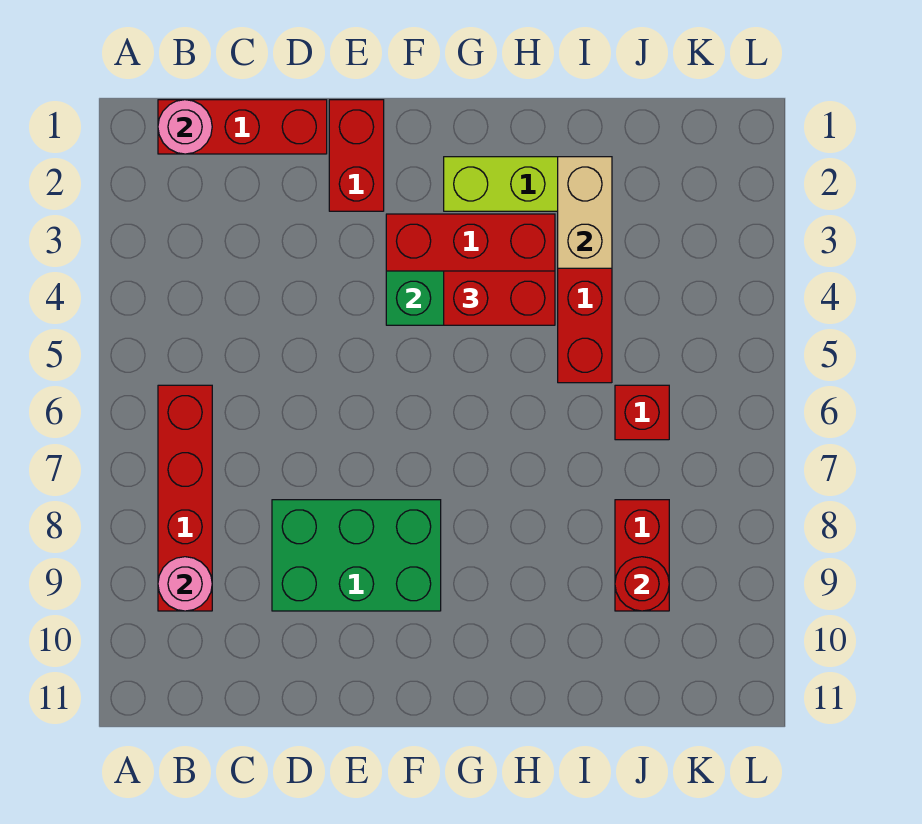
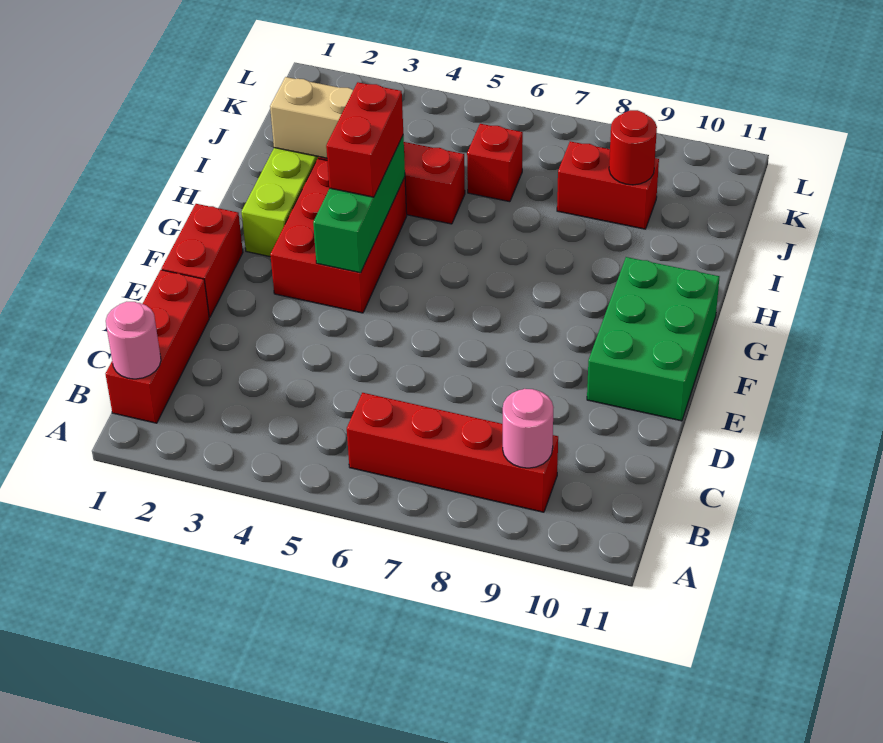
green brick D8:F9 level 1 -> green brick E10:G11 level 1
red brick E1:E2 level 1 -> red brick E1:F1 level 1

